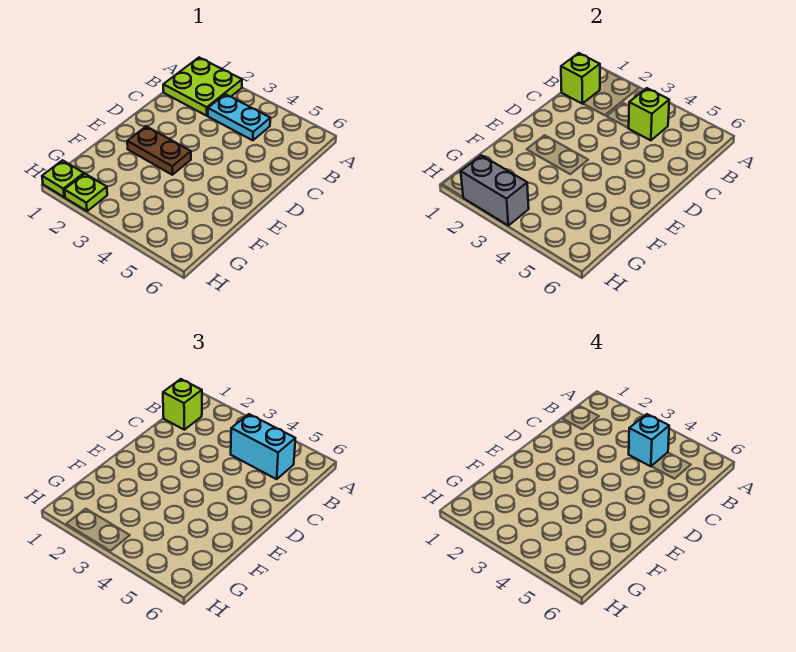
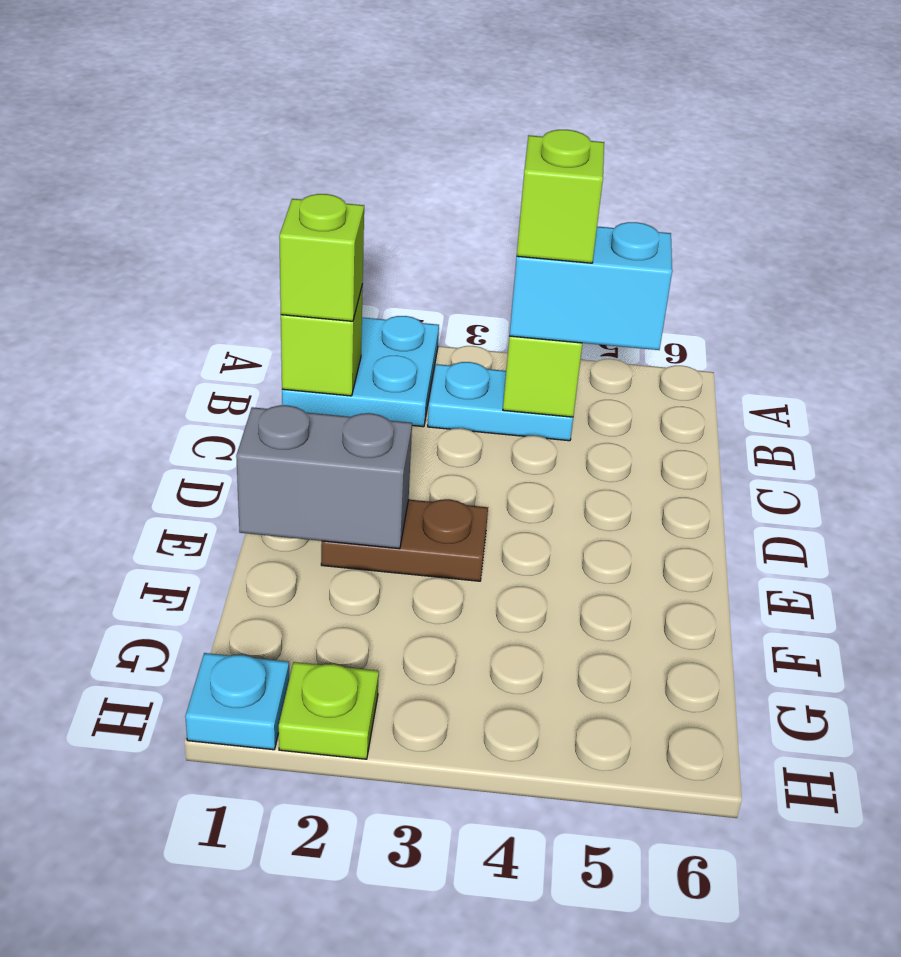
lime plate A1:B2 level 1 -> cyan plate A1:B2 level 1
cyan brick B4 level 4 -> lime brick B4 level 4
lime plate H1 level 1 -> cyan plate H1 level 1
grey brick H2:H3 level 2 -> grey brick E1:E2 level 2

